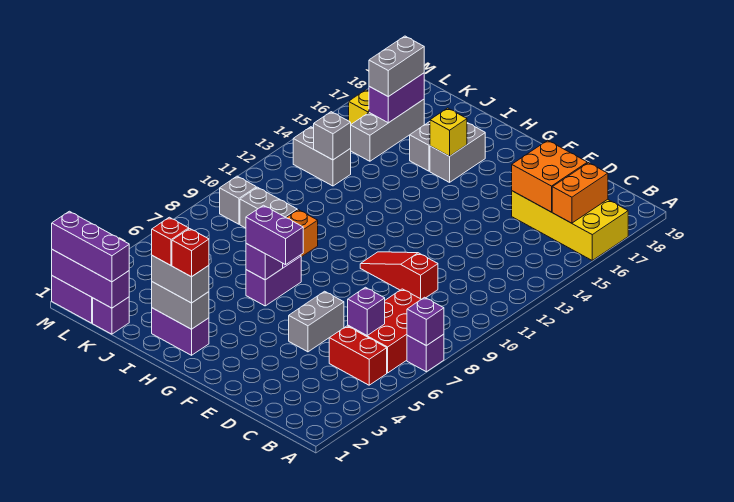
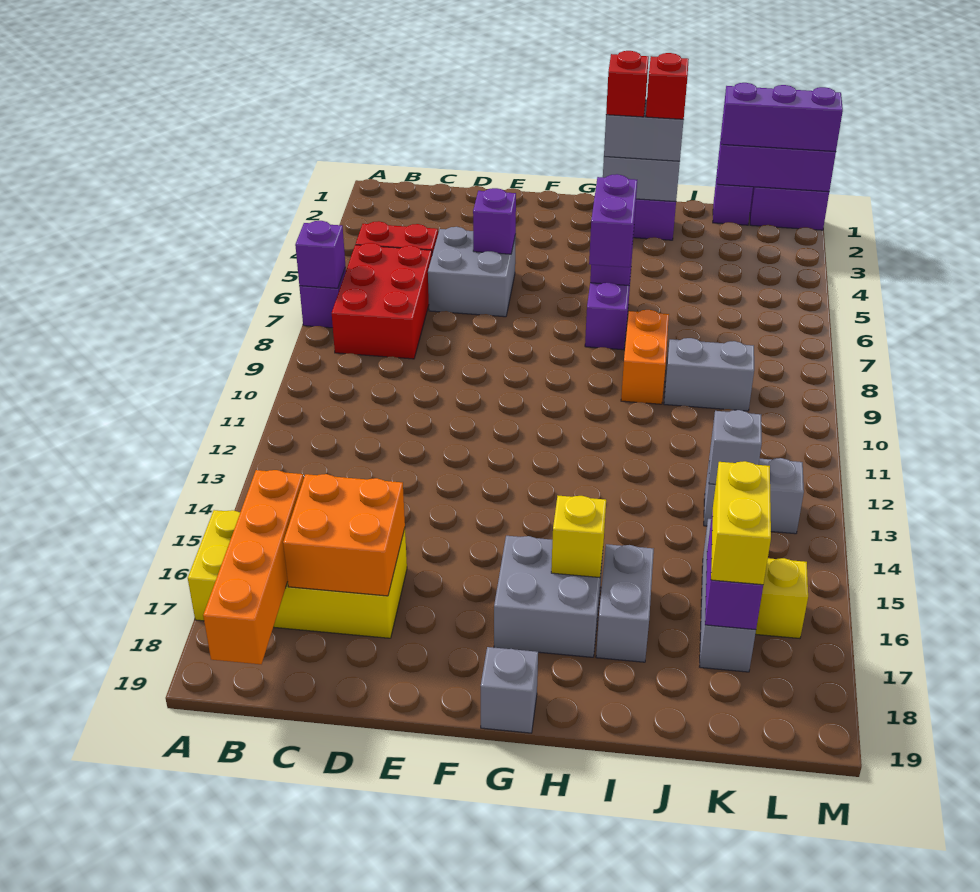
orange brick B16:B17 level 2 -> orange brick B16:B19 level 2
purple brick C6 level 2 -> purple brick E5 level 2
red slope D10:F10 level 1 top D -> none
grey brick E5:E6 level 1 -> grey brick D5:E6 level 1
purple brick G6:H6 level 3 -> purple brick H6:H7 level 3
grey brick H16:H17 level 1 -> grey brick G16:H17 level 1
grey brick K16:K17 level 3 -> yellow brick K16:K17 level 3
grey brick L9 level 1 -> grey brick G19 level 1

